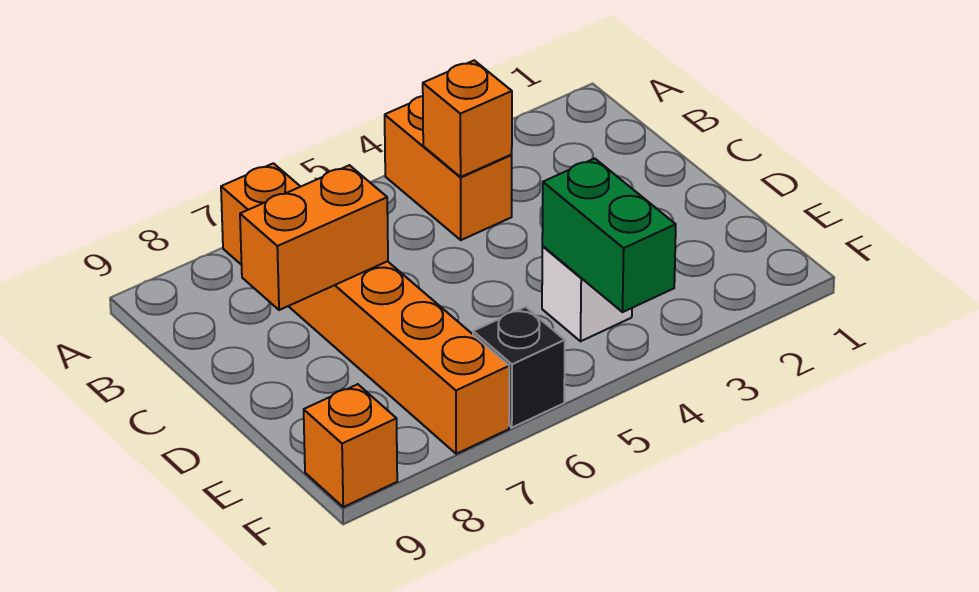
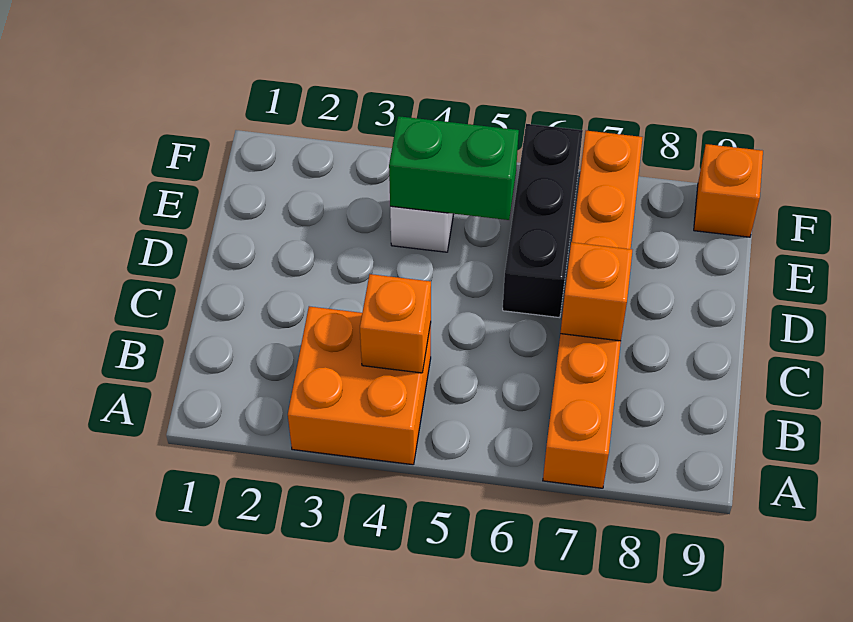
orange brick A4:B4 level 1 -> orange brick A3:B4 level 1
orange brick C7:C8 level 2 -> orange brick C7 level 2
green brick E4:F4 level 2 -> green brick E4:E5 level 2
black brick F6 level 1 -> black brick D6:F6 level 1

